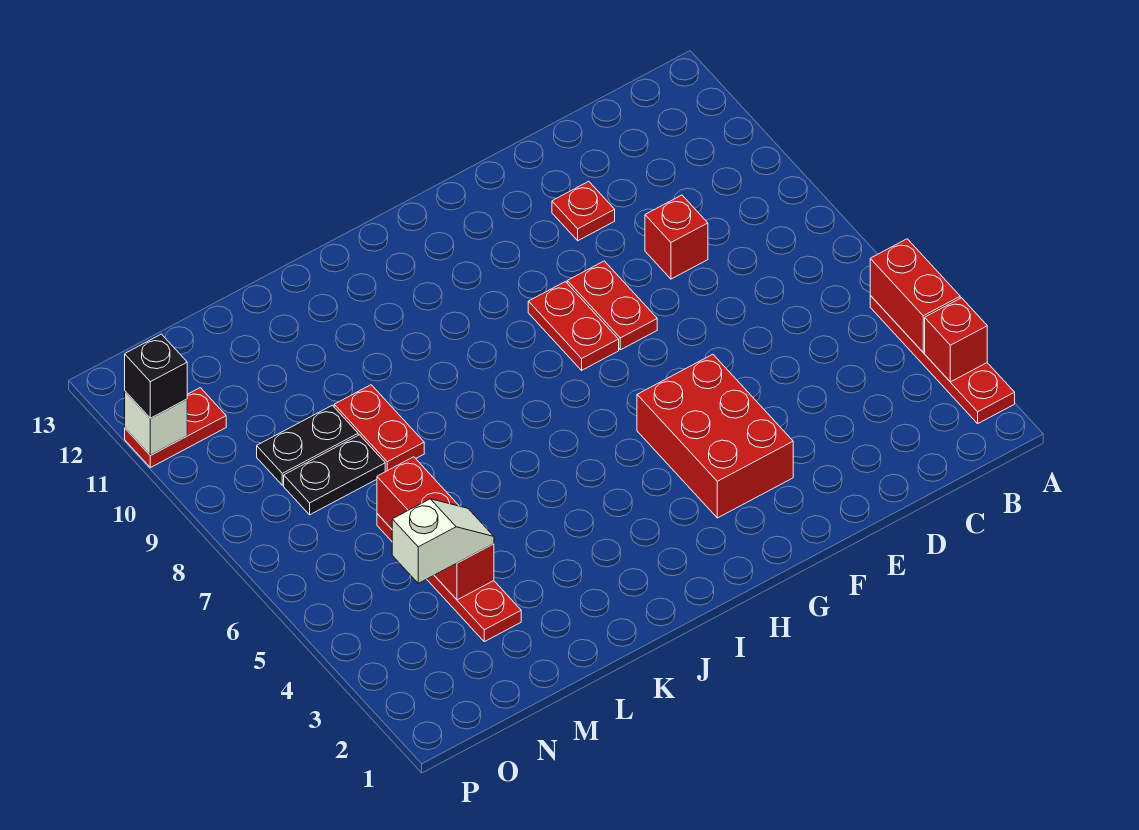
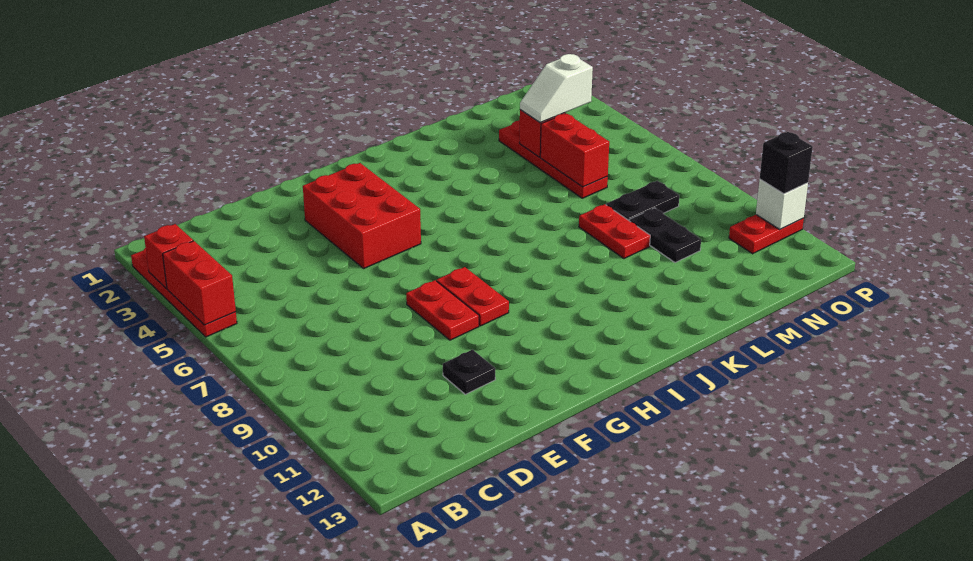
red brick D9 level 1 -> none
red plate E11 level 1 -> black plate E11 level 1
black plate M9:N9 level 1 -> black plate M9:M10 level 1

